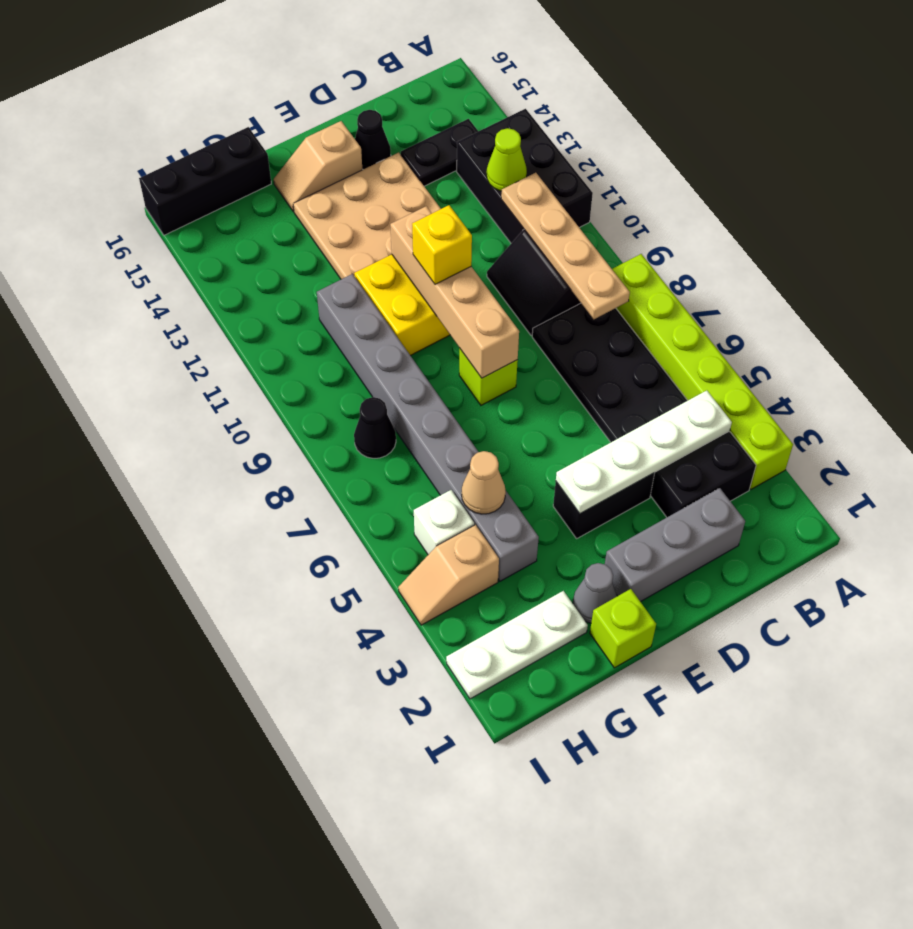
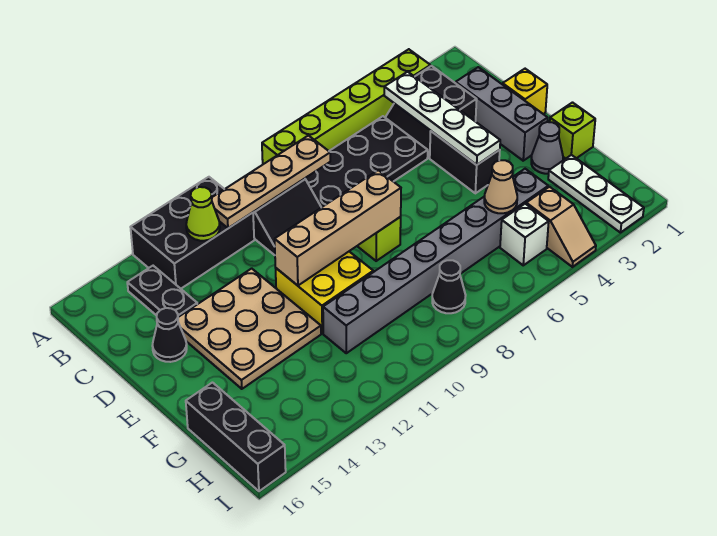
yellow brick E10 level 3 -> yellow brick D1 level 1
tan slope E15:F15 level 1 top E -> none

